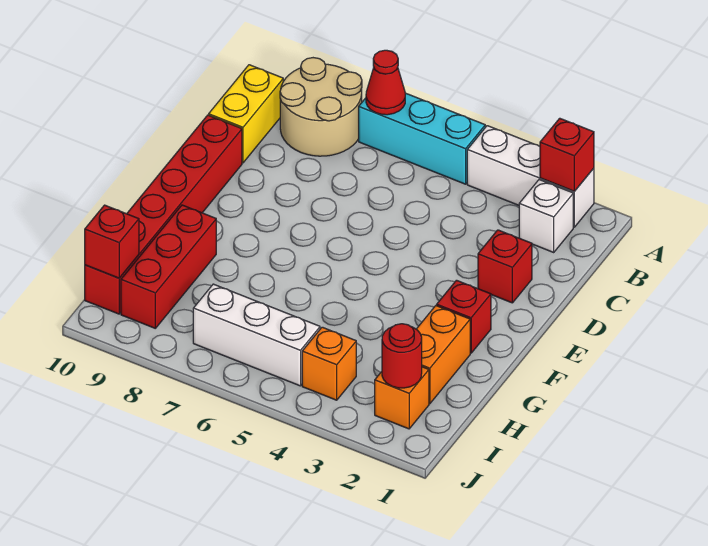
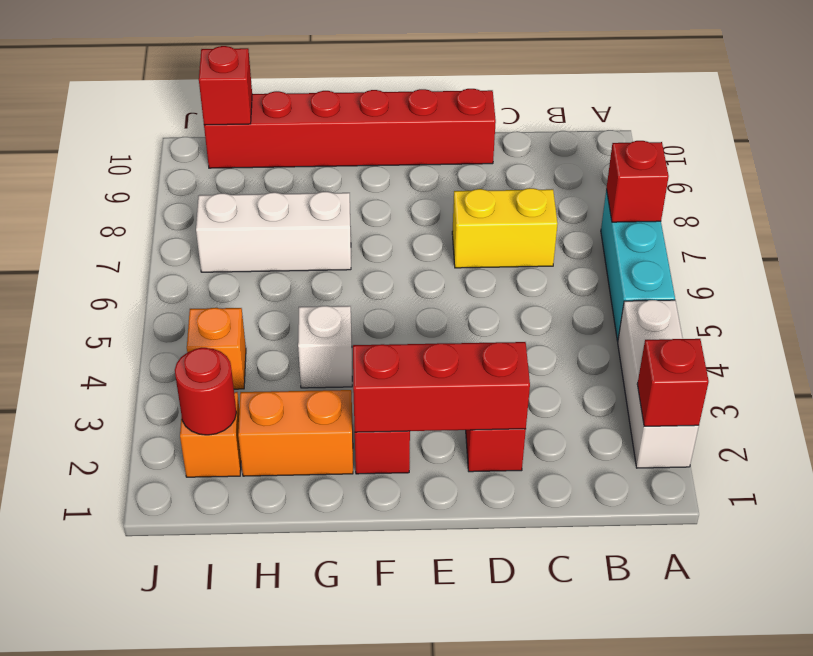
red cone A7 level 2 -> red brick A7 level 2
tan round brick A8:B9 level 1 -> none
white brick B2 level 1 -> white brick G4 level 1
yellow brick B10:C10 level 1 -> yellow brick C7:D7 level 1
red brick G9:I9 level 1 -> red brick D2:F2 level 2
white brick I5:I7 level 1 -> white brick G7:I7 level 1

